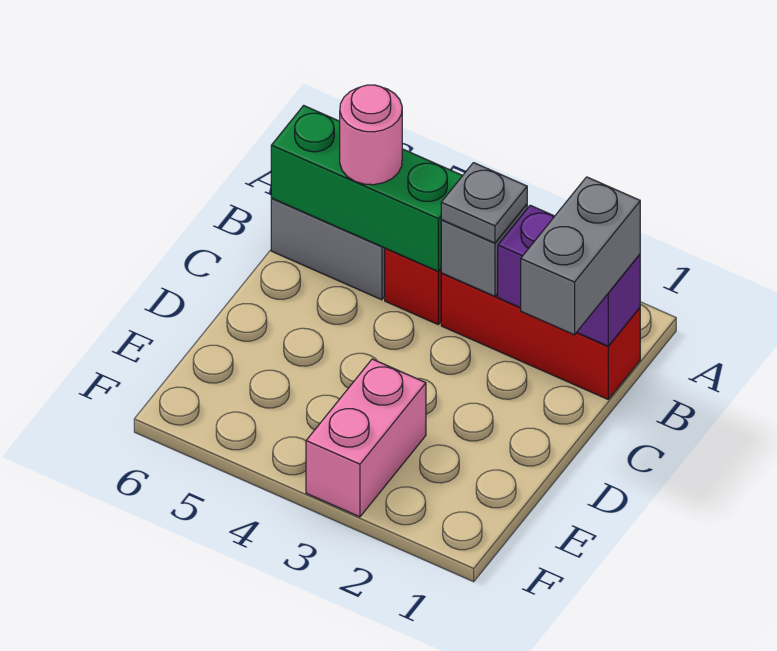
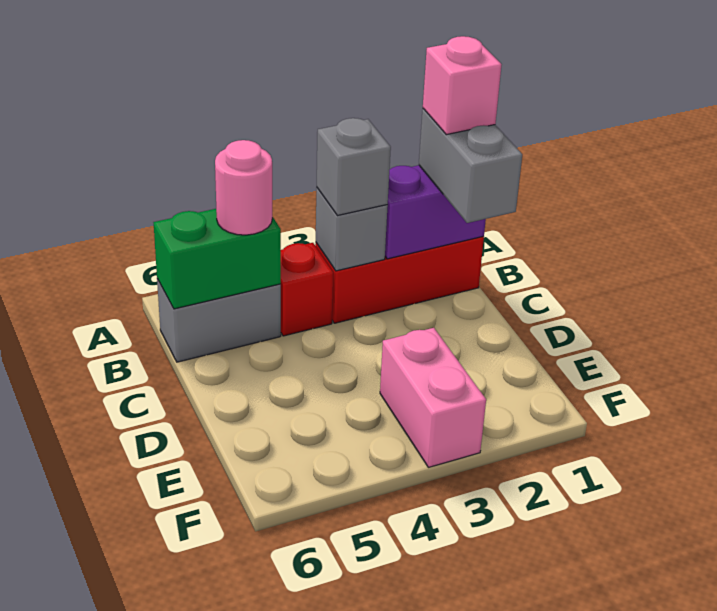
none -> pink brick B1 level 4
grey plate B3 level 3 -> grey brick B3 level 3
green brick B4:B6 level 2 -> green brick B5:B6 level 2

